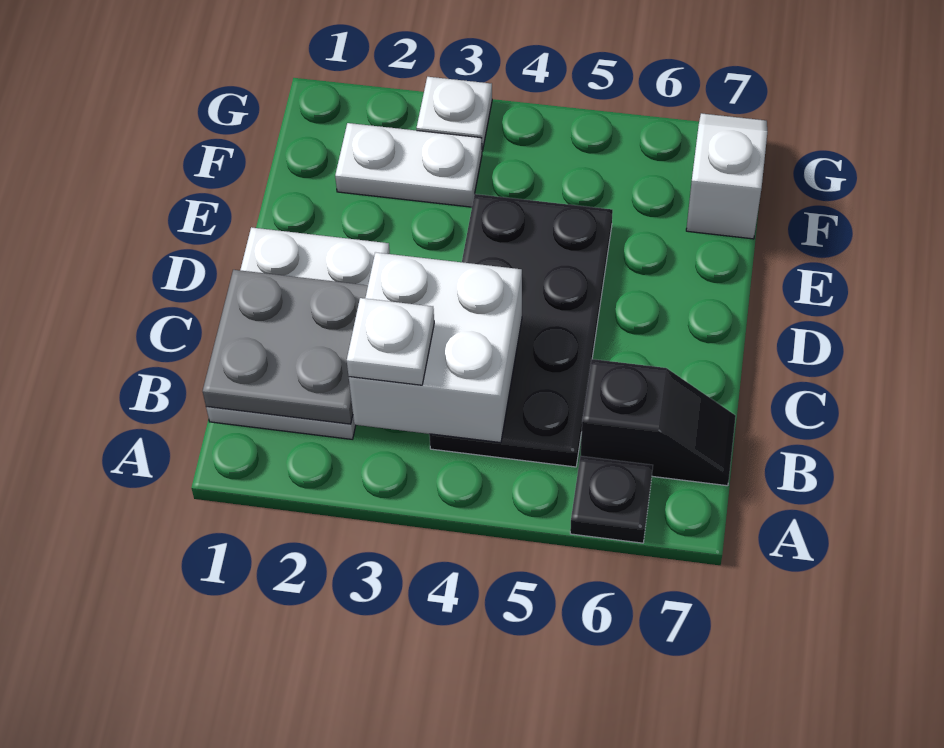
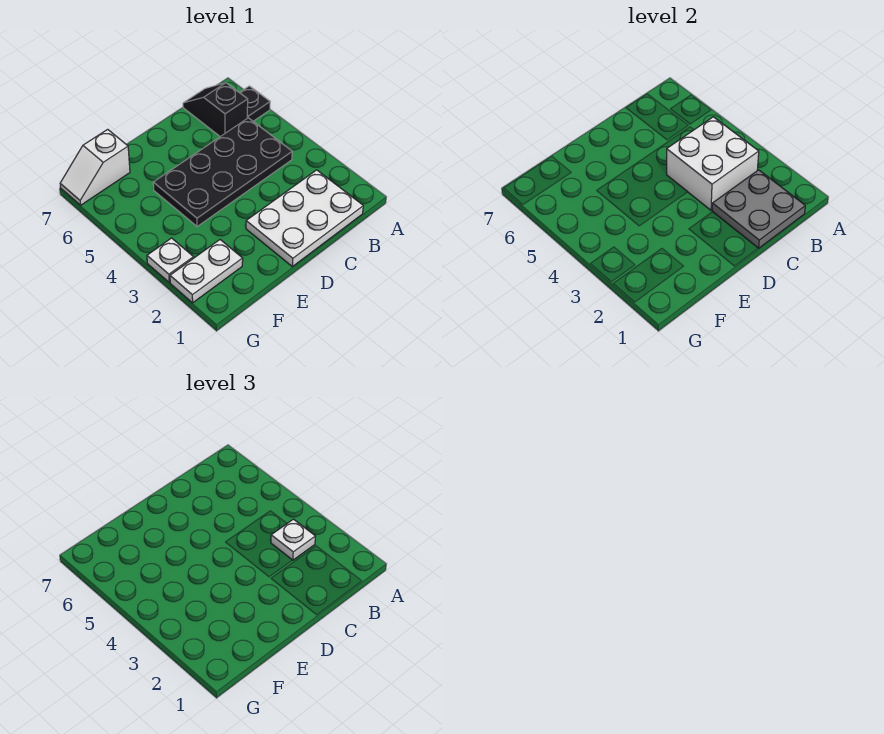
white plate F2:F3 level 1 -> white plate F2:G2 level 1

